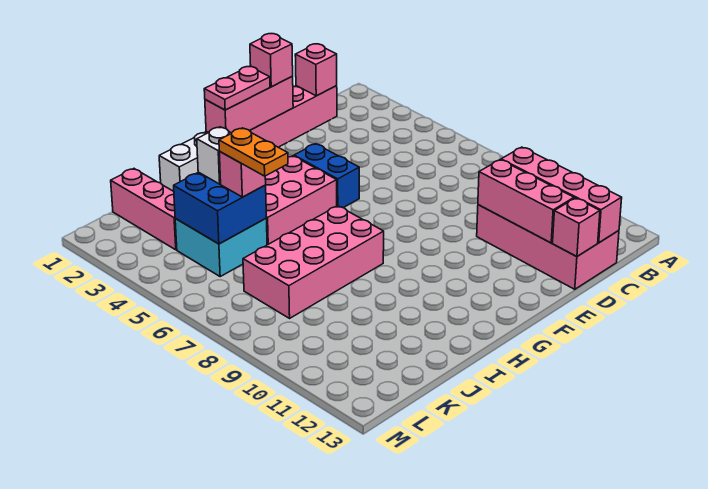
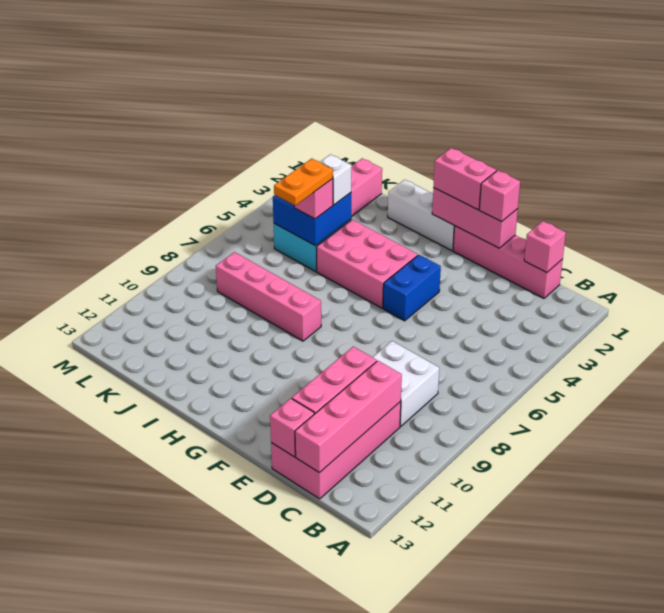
none -> white brick C8:D9 level 1
pink plate F1:G1 level 3 -> pink brick F1:G1 level 3
pink brick H7:K8 level 1 -> pink brick H8:K8 level 1

